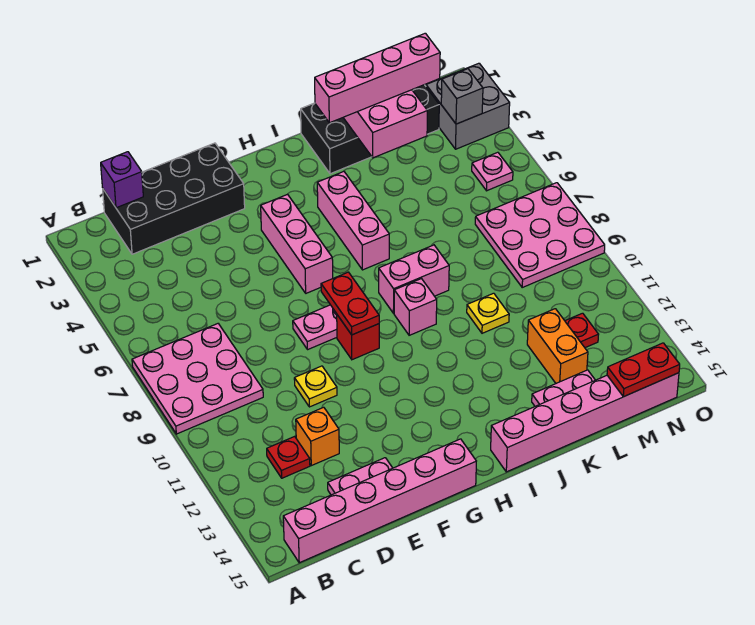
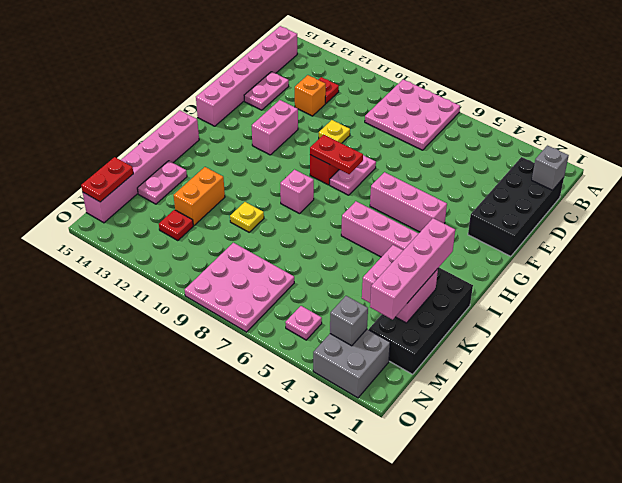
purple brick C1 level 2 -> grey brick C1 level 2
pink brick I8:J8 level 1 -> pink brick F12:G12 level 1
orange brick L12:L13 level 1 -> orange brick K12:L12 level 1

